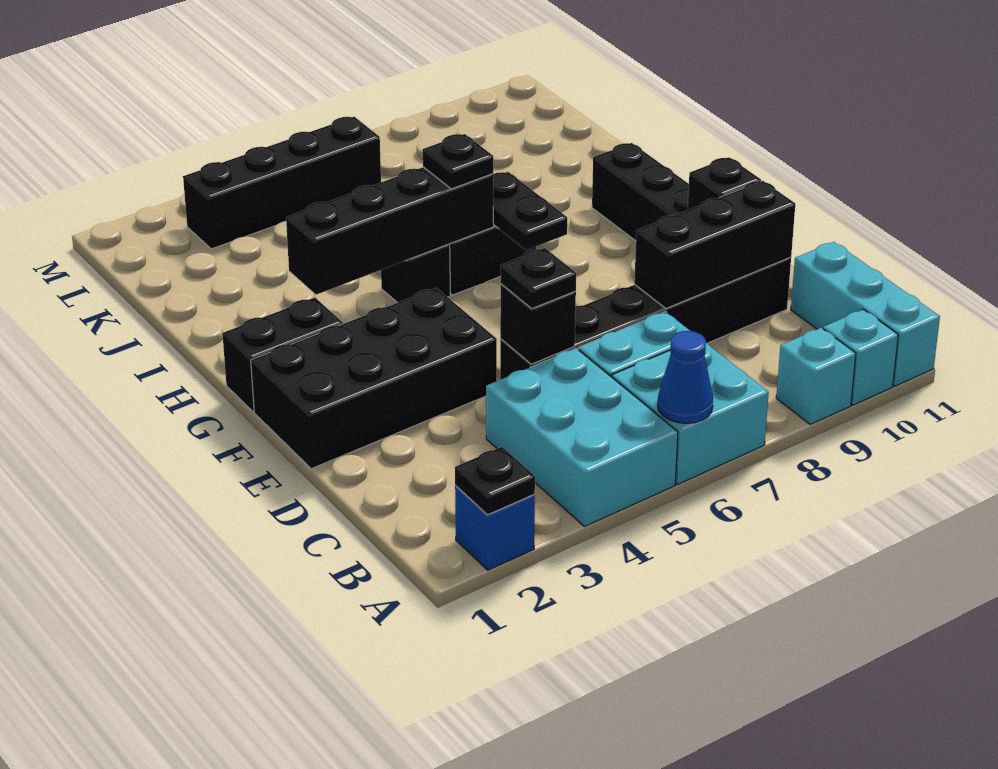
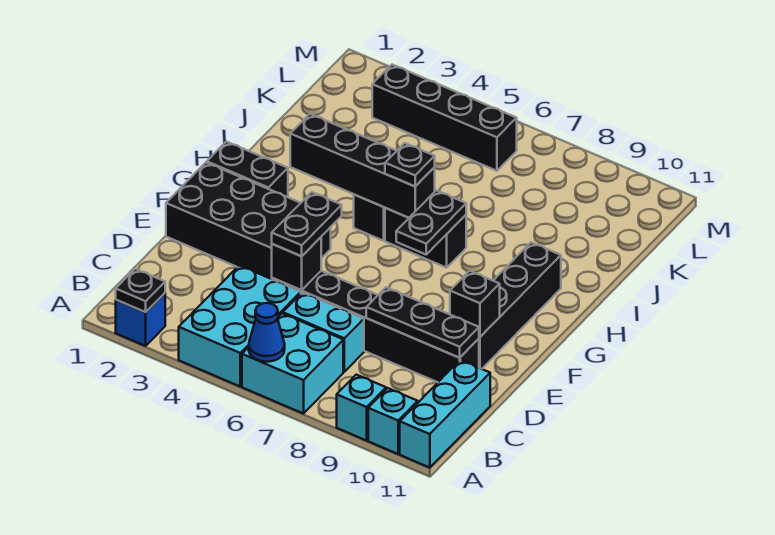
black plate D5 level 3 -> black plate D5:E5 level 3
black brick D8:D10 level 2 -> black plate D8:D10 level 2

